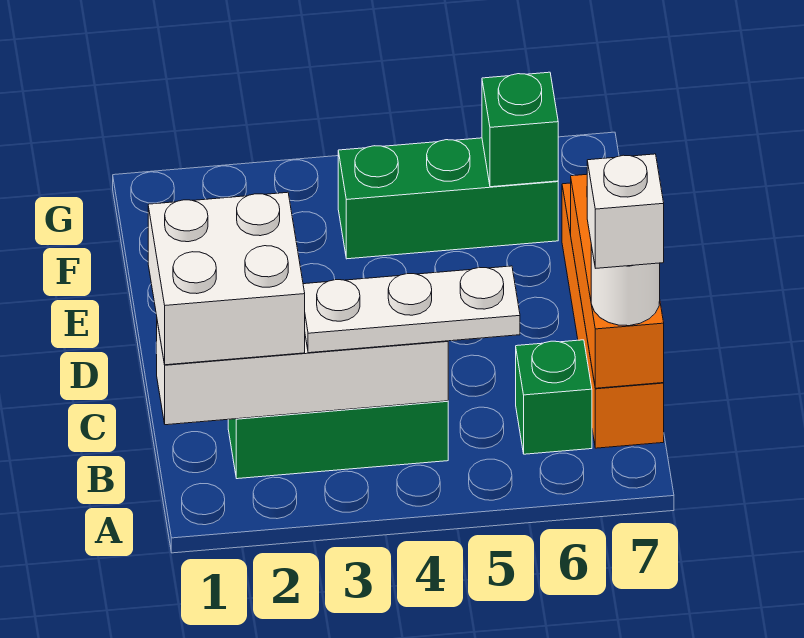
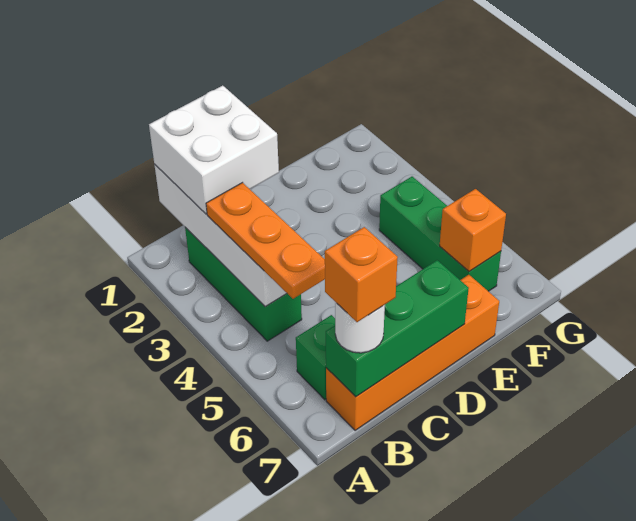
white plate B3:B5 level 3 -> orange plate B3:B5 level 3
orange brick B7:D7 level 2 -> green brick B7:D7 level 2
white brick B7 level 4 -> orange brick B7 level 4
green brick F6 level 2 -> orange brick F6 level 2

